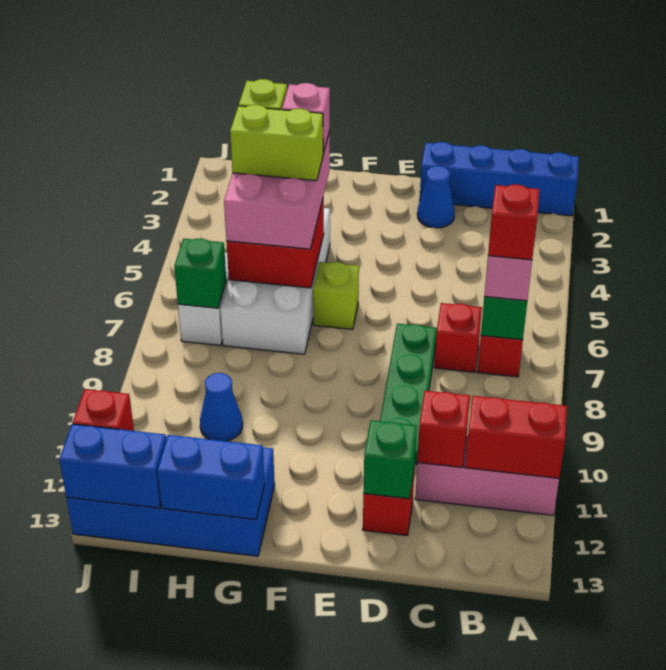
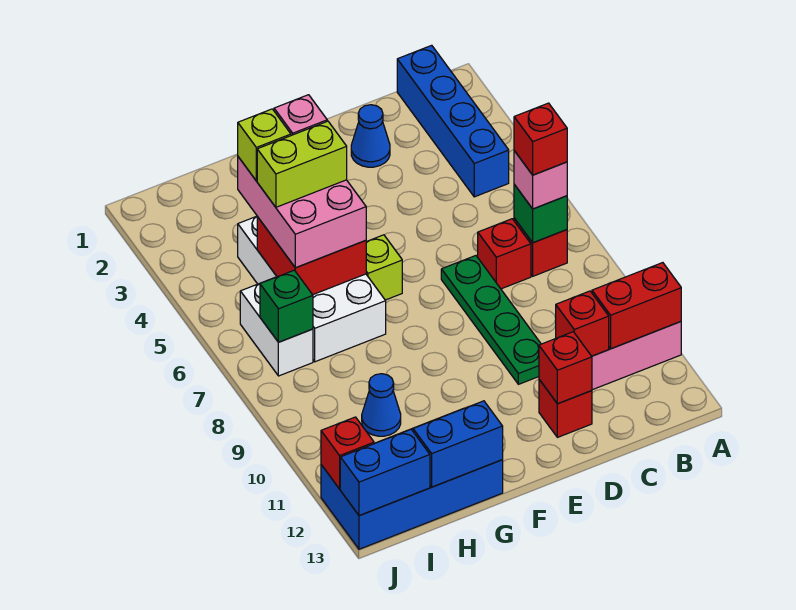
blue brick A1:D1 level 1 -> blue brick B1:B4 level 1
green brick D12 level 2 -> red brick D12 level 2

